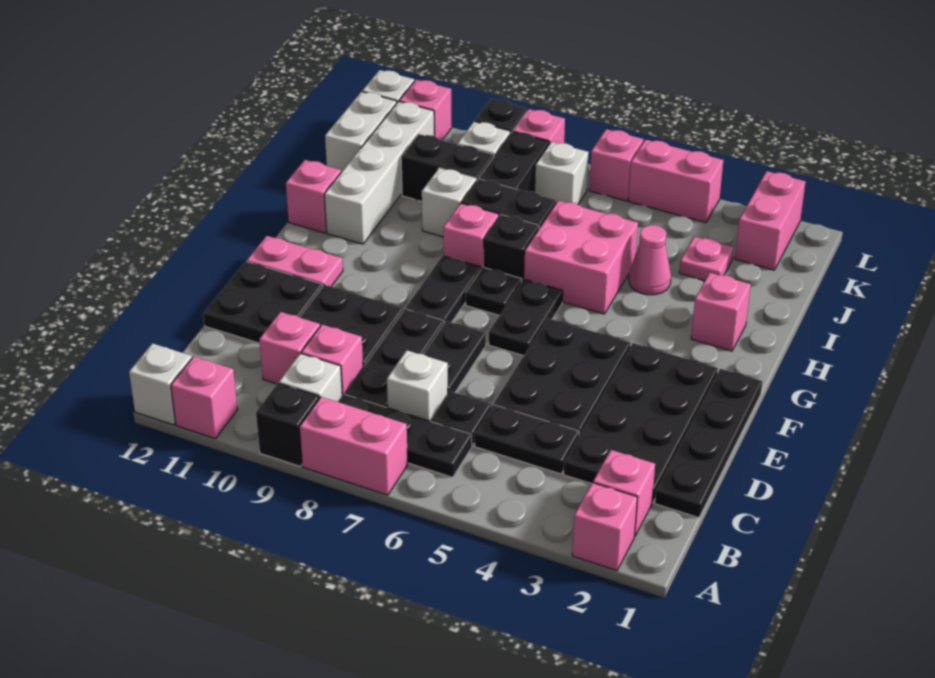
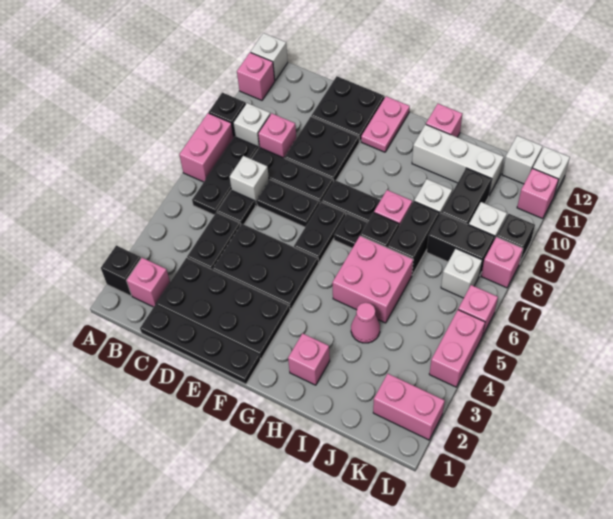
pink brick A2 level 1 -> black brick A2 level 1
pink brick C10 level 1 -> none
black plate F6:G6 level 1 -> black plate F6:F7 level 1
white brick H11:K11 level 1 -> white brick H11:J11 level 1
pink plate J3 level 1 -> none
white brick J12:K12 level 1 -> white brick K12 level 1

